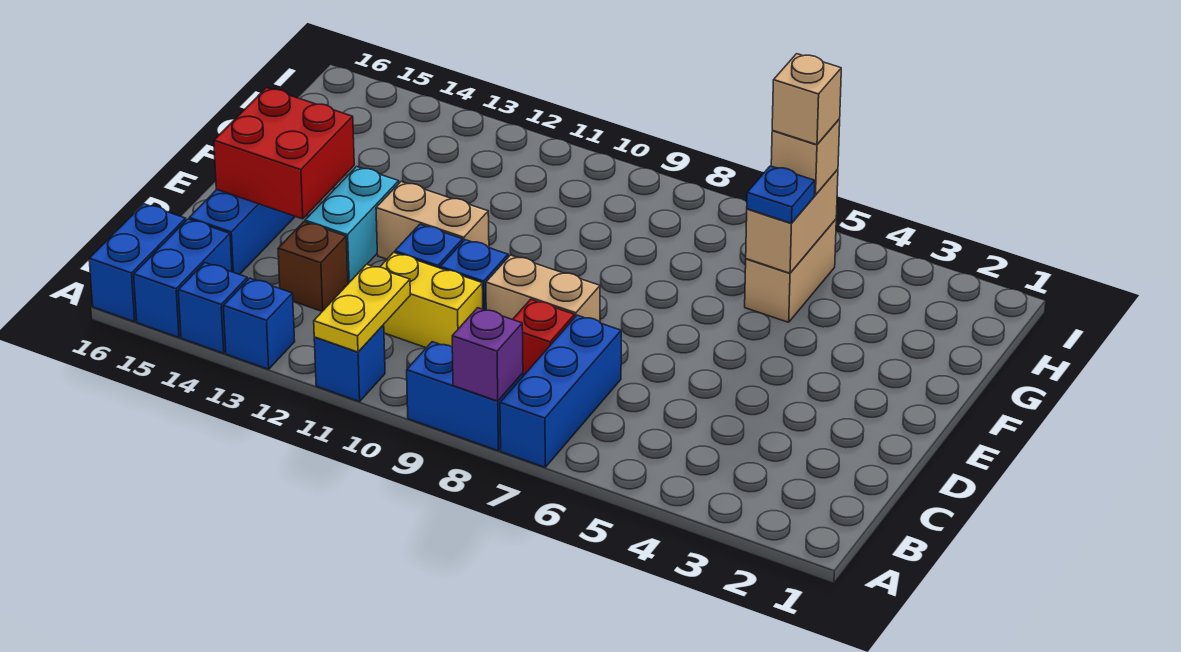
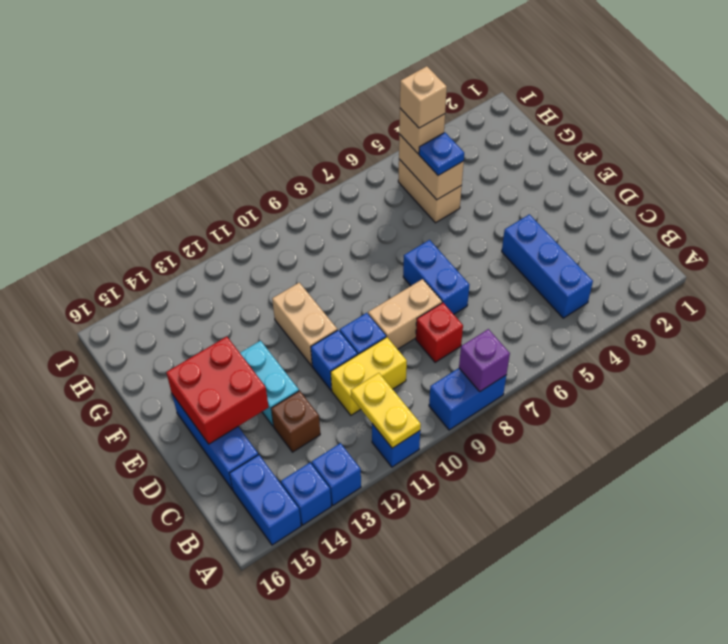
blue brick A7:C7 level 1 -> blue brick B4:D4 level 1
blue brick A16:B16 level 1 -> blue brick D7:E7 level 1
tan brick E11:E12 level 1 -> tan brick E11:F11 level 1

